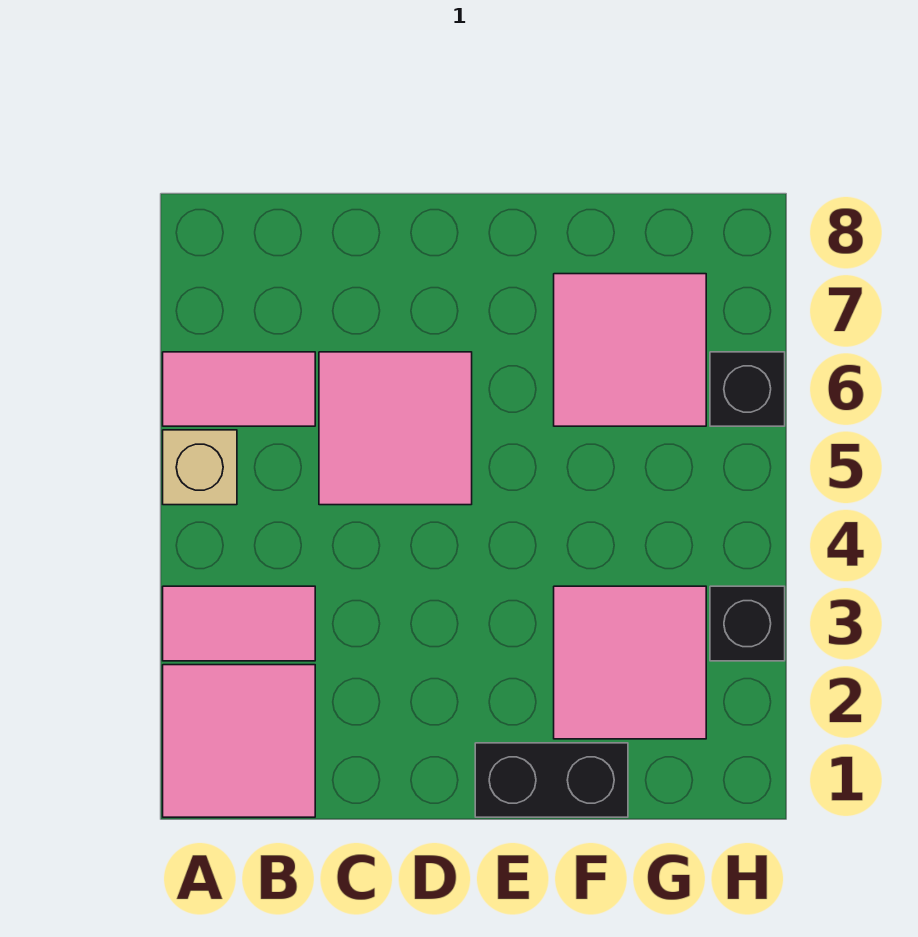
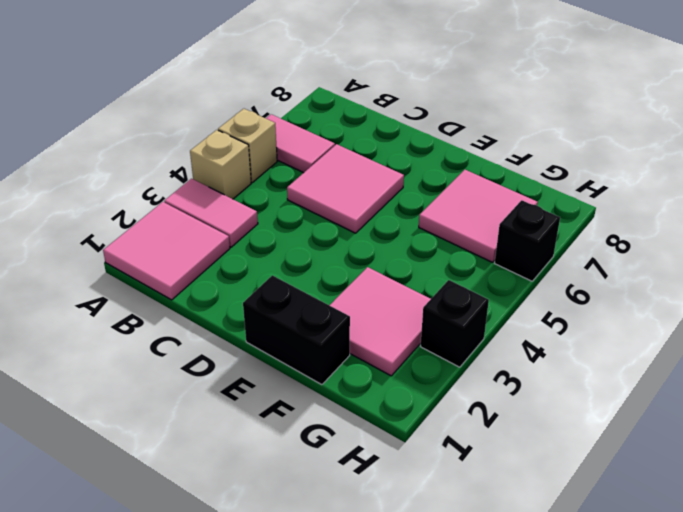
none -> tan brick A4 level 1

